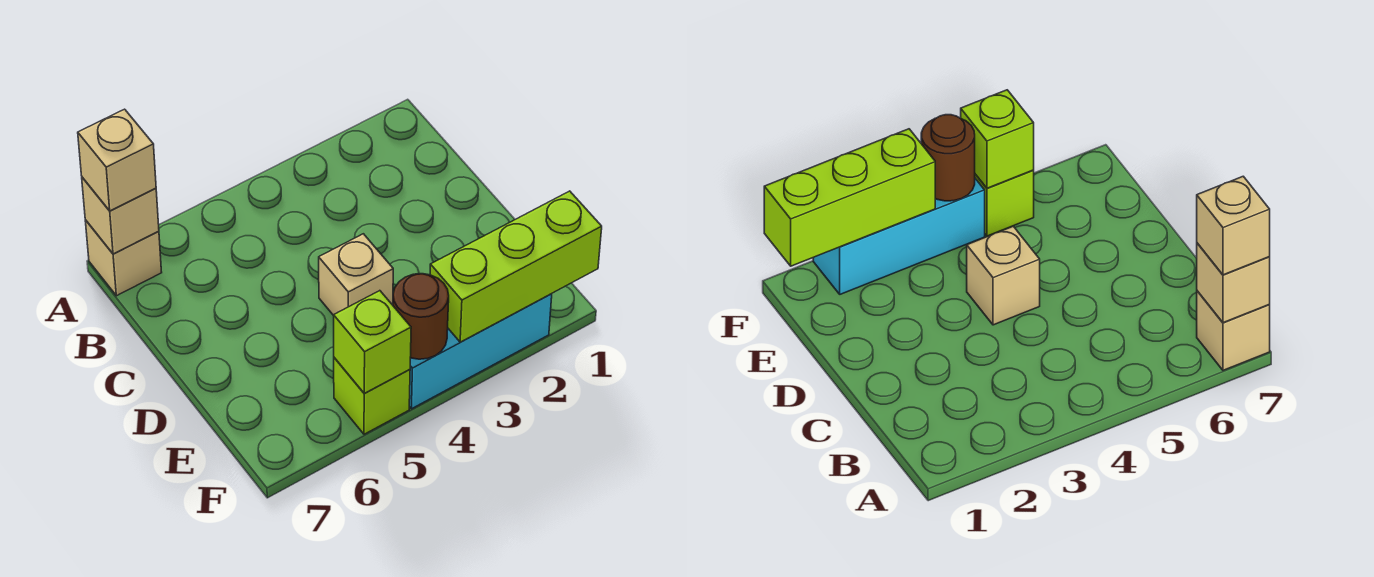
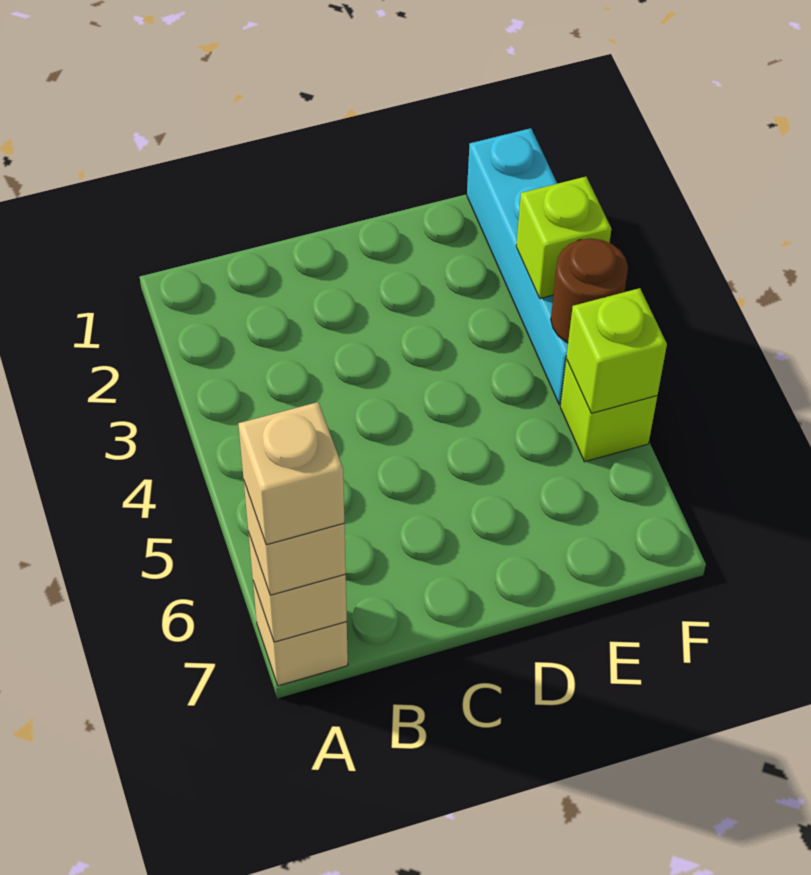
tan brick D4 level 1 -> tan brick A7 level 4
lime brick F1:F3 level 2 -> lime brick F3 level 2
cyan brick F2:F4 level 1 -> cyan brick F1:F4 level 1

